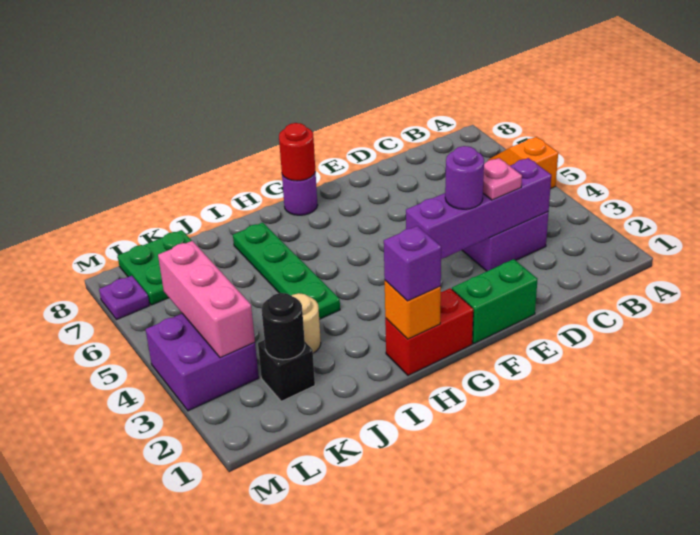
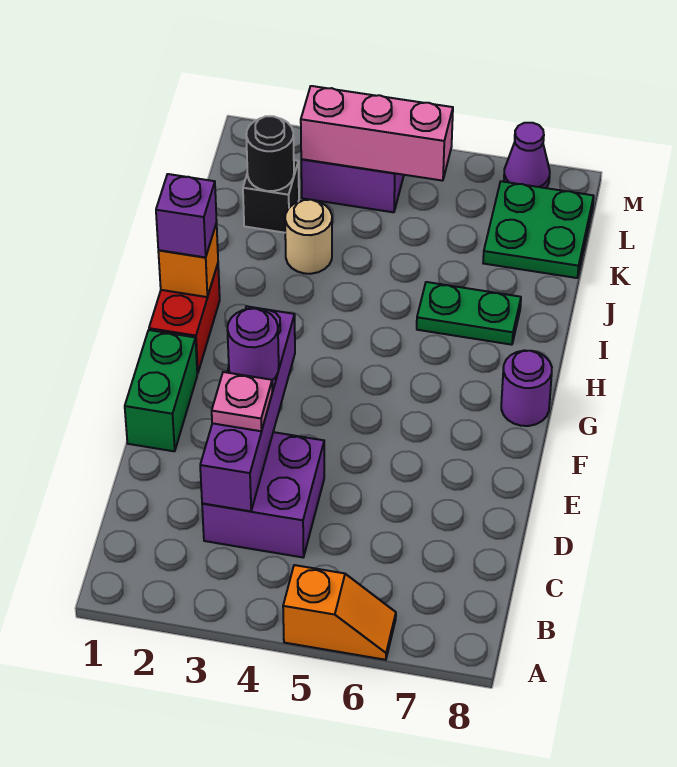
red round brick G8 level 2 -> none
green plate I4:I7 level 1 -> green plate I6:I7 level 1
purple plate M7 level 1 -> purple cone M7 level 1

